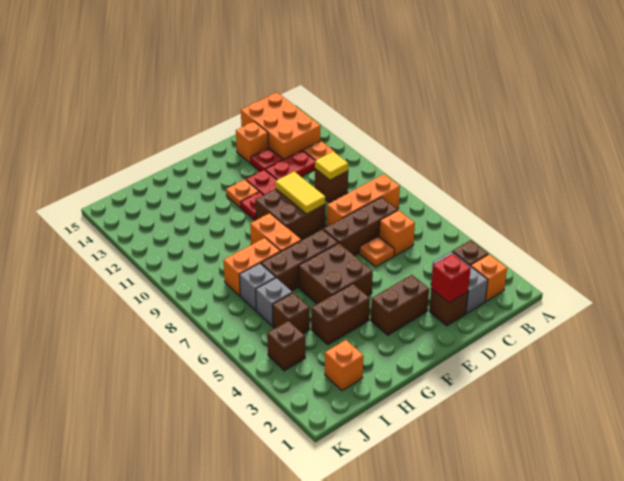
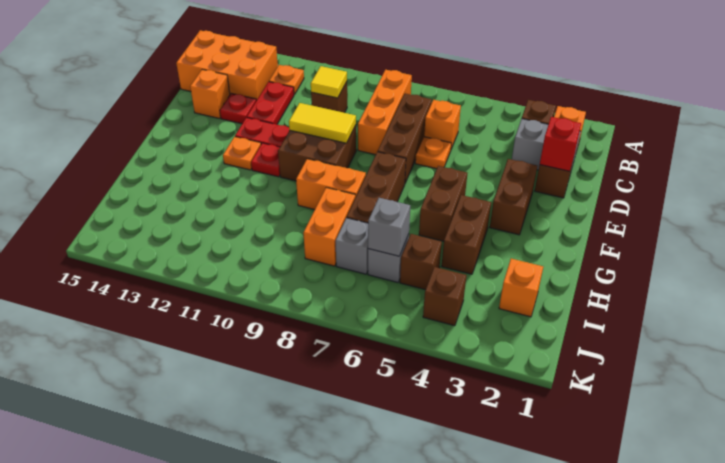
brown brick F5:G6 level 1 -> brown brick F5:G5 level 1
none -> grey brick I6 level 2

